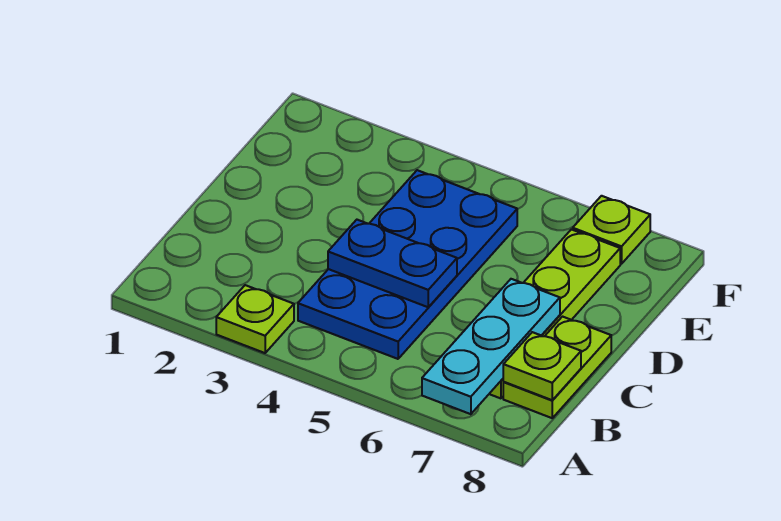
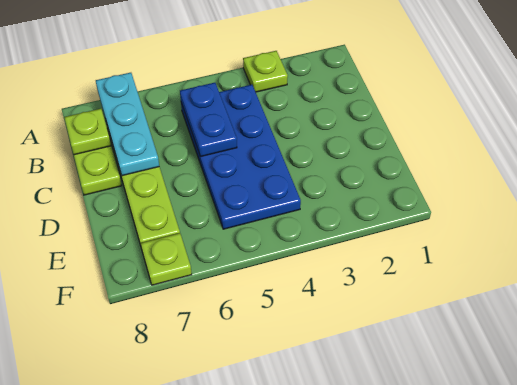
blue plate C4:C5 level 2 -> blue plate B5:C5 level 2

